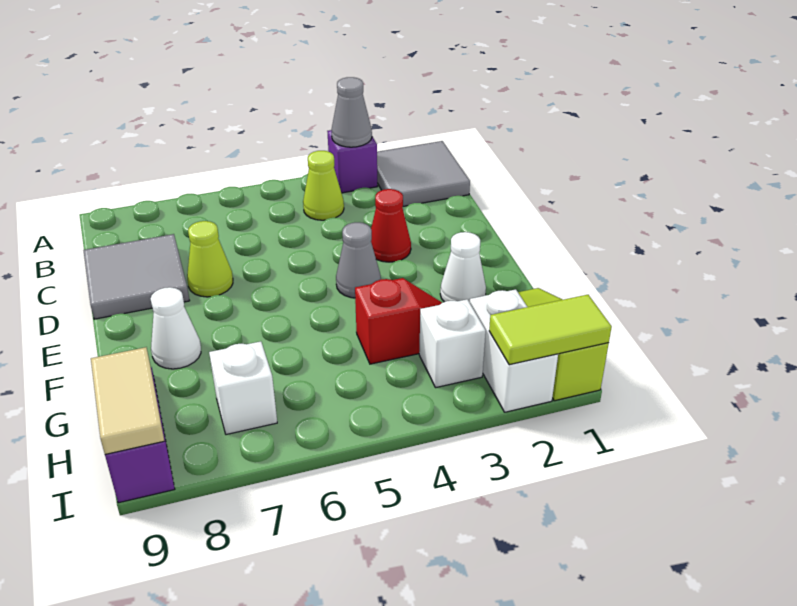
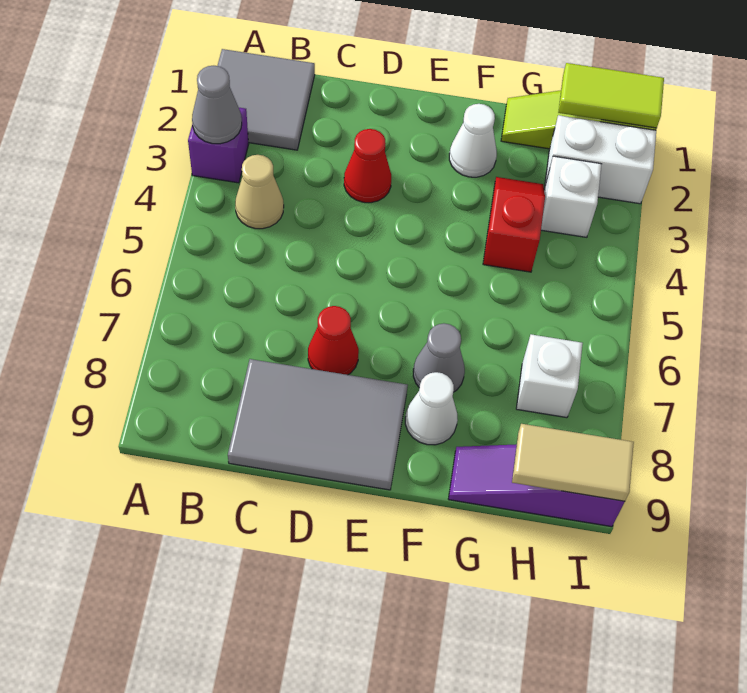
lime cone B4 level 1 -> tan cone B4 level 1
grey tile C8:D9 level 1 -> grey tile C8:E9 level 1
lime cone D7 level 1 -> red cone D7 level 1
grey cone E4 level 1 -> grey cone F7 level 1
lime tile I1:I2 level 2 -> lime tile H1:I1 level 2

